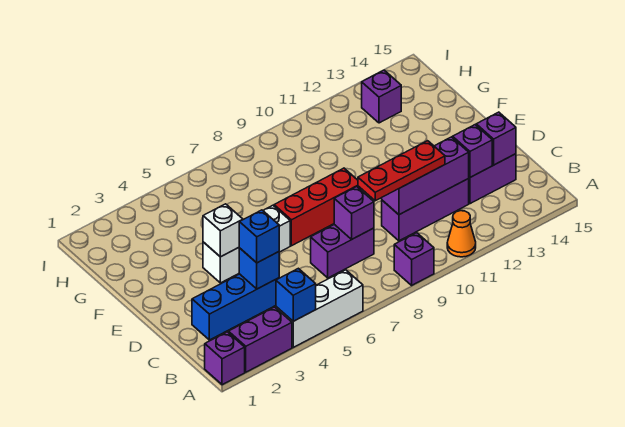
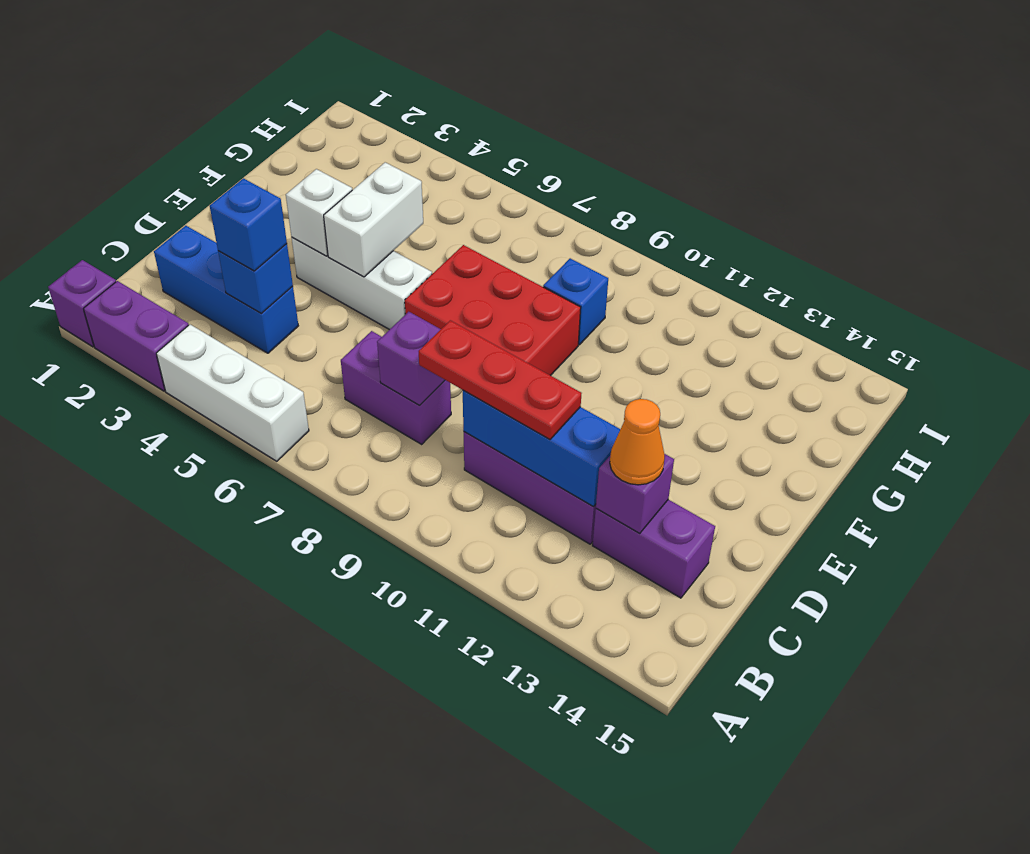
blue brick A4 level 2 -> blue brick G9 level 1
purple brick A9 level 1 -> none
orange cone A11 level 1 -> orange cone C13 level 3
purple brick C10:C12 level 2 -> blue brick C10:C12 level 2
purple brick C14 level 2 -> none
none -> white brick E5:F5 level 2
red brick E7:E9 level 1 -> red brick E7:F9 level 1
purple brick H13 level 1 -> none

